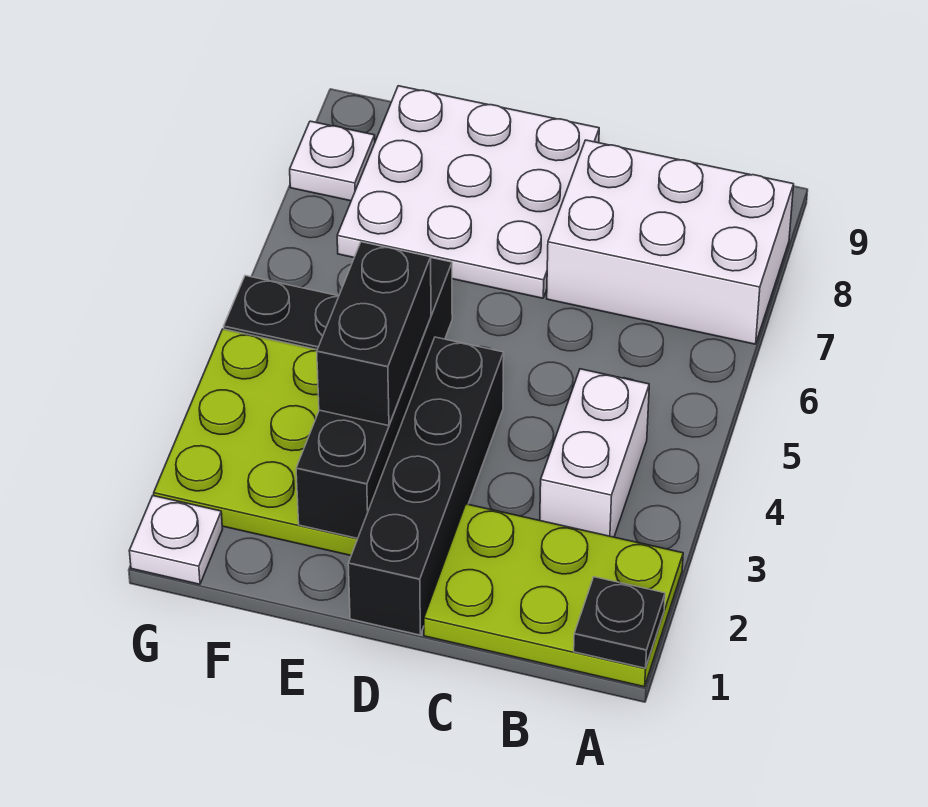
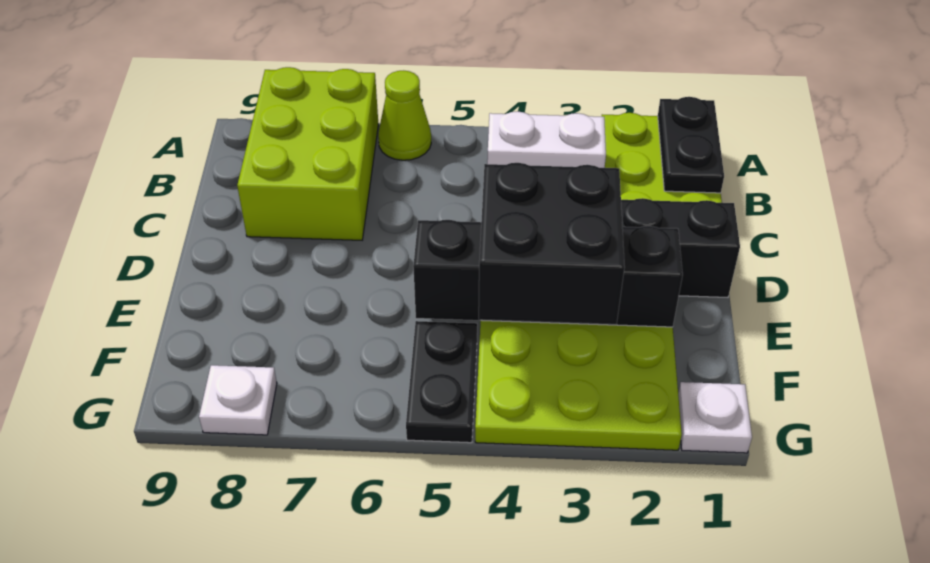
black plate A1 level 2 -> black plate A1:B1 level 2
none -> lime cone A6 level 1
white brick A7:C8 level 1 -> lime brick A7:C8 level 1
white plate D7:F9 level 1 -> none
black brick E3:E4 level 3 -> black brick E3:F4 level 3

